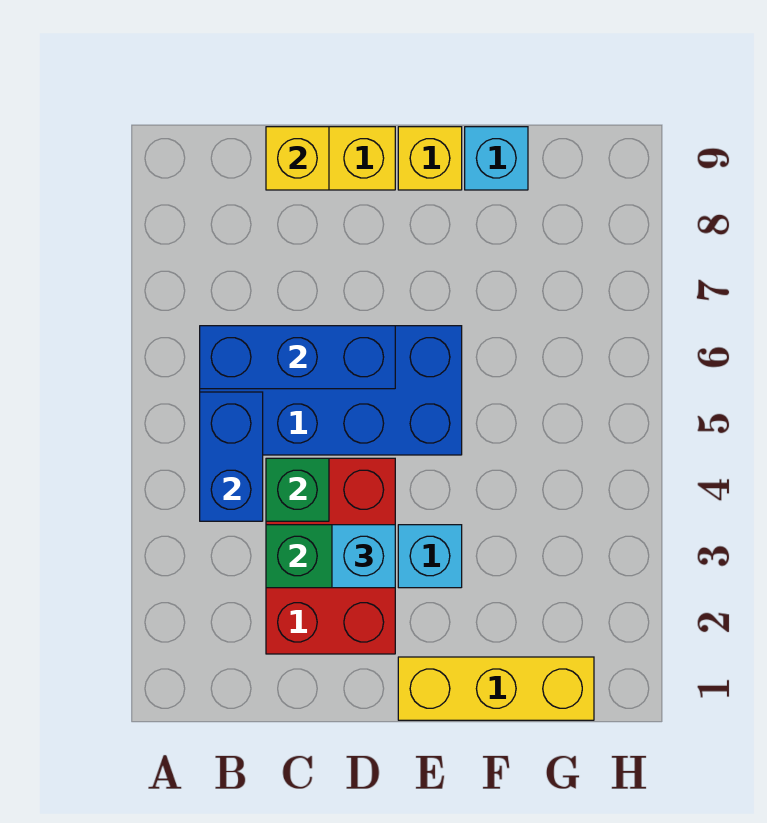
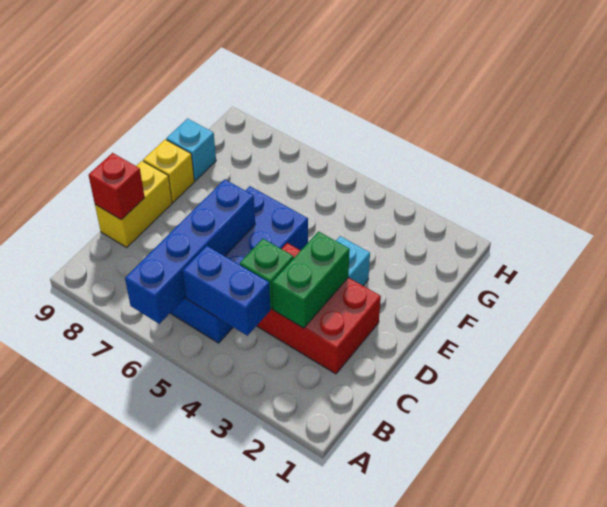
blue brick B6:D6 level 2 -> blue brick A6:D6 level 2
yellow brick C9 level 2 -> red brick C9 level 2
cyan brick D3 level 3 -> none
yellow brick E1:G1 level 1 -> none

